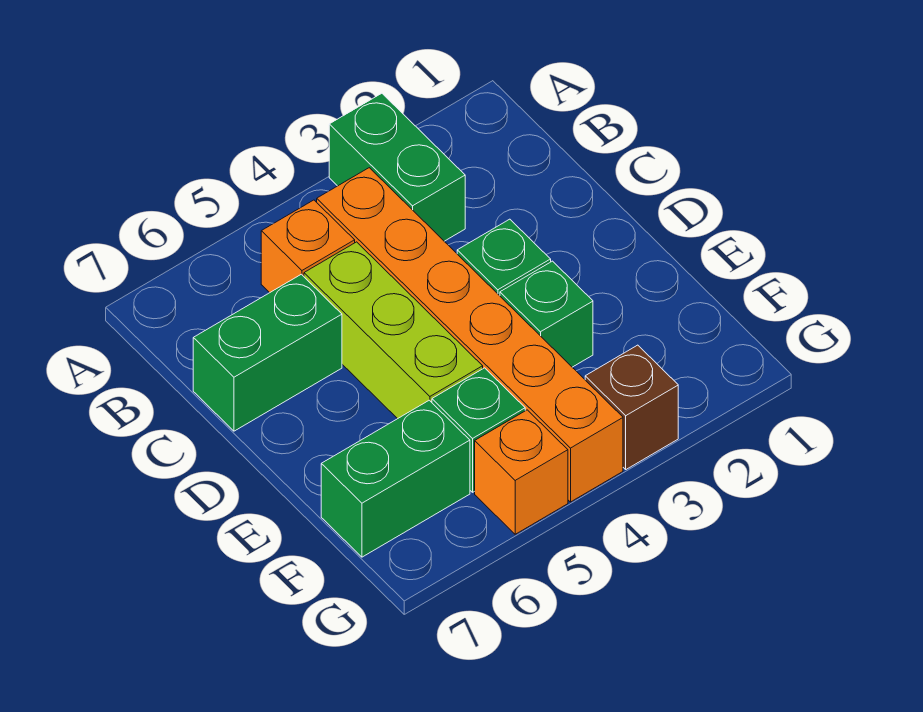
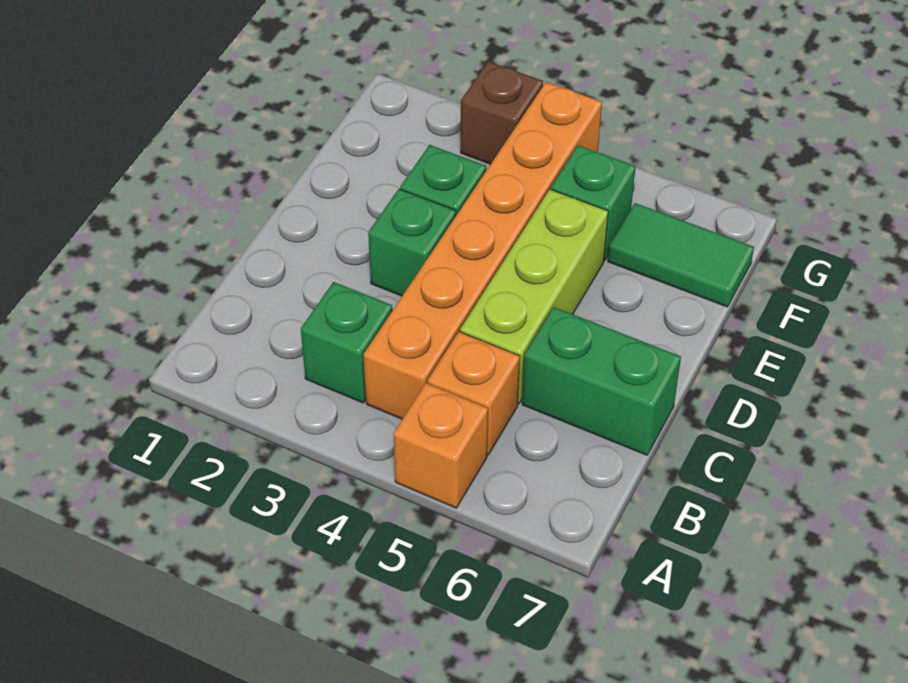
green brick A3:B3 level 1 -> green brick B3 level 1
green brick F6:F7 level 1 -> green tile F6:F7 level 1
orange brick G5 level 1 -> orange brick A5 level 1

